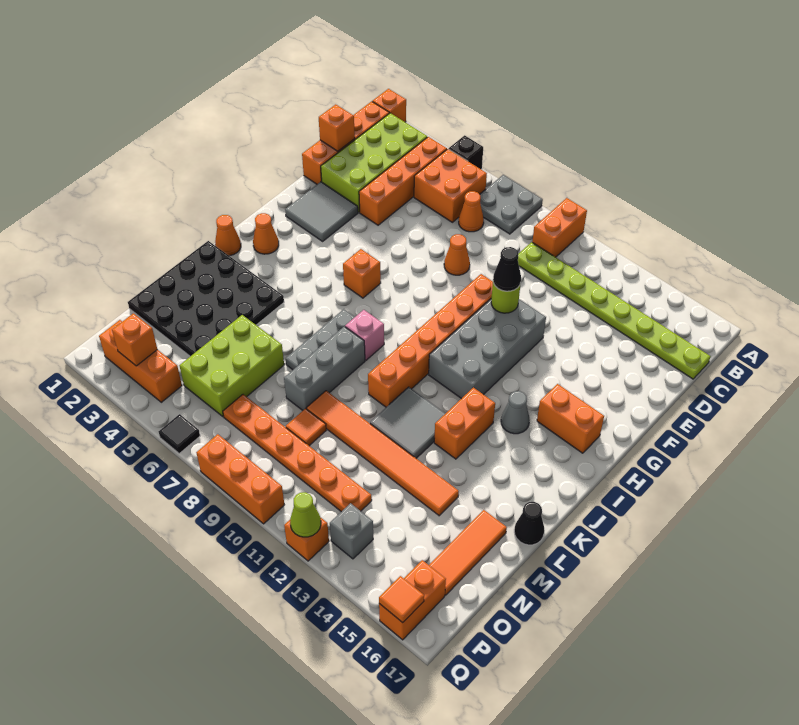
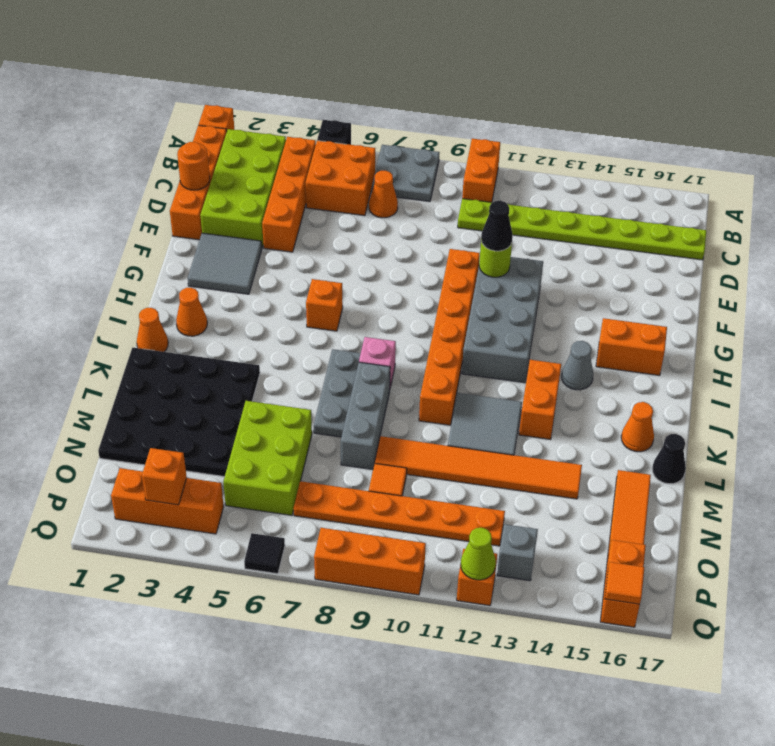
orange brick D1 level 2 -> orange round brick D1 level 2
orange cone E8 level 1 -> orange cone K16 level 1

